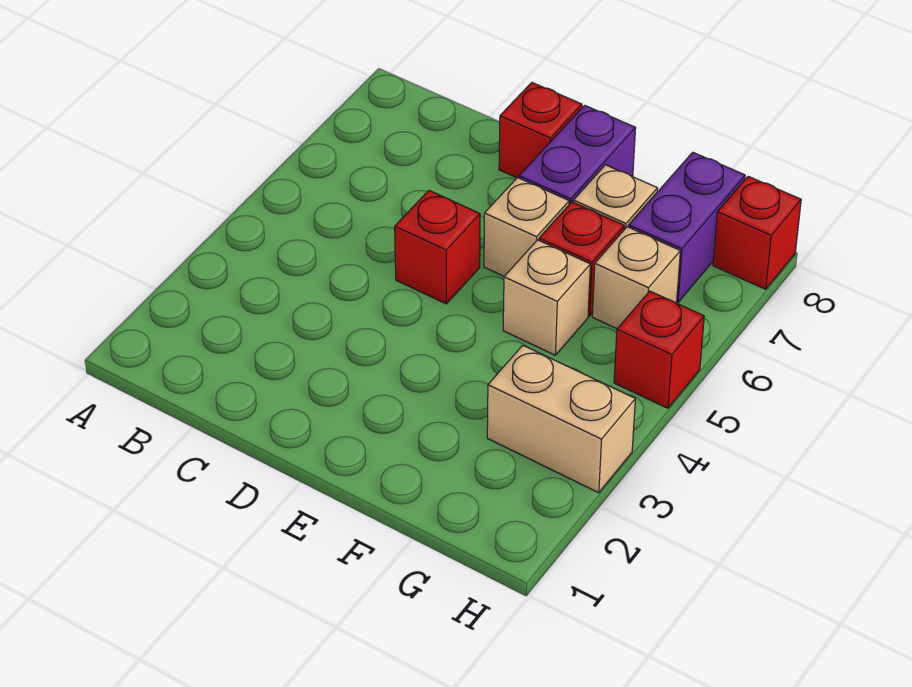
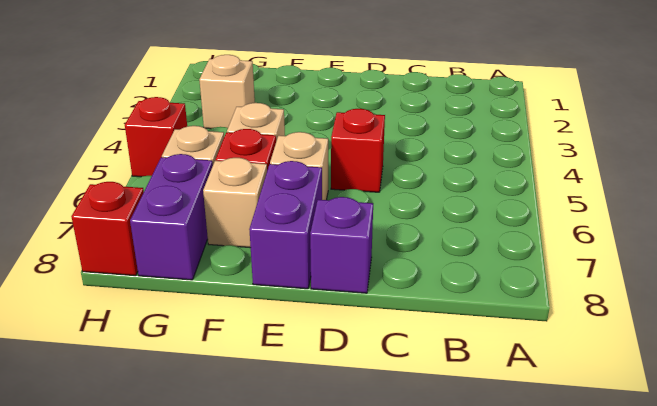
red brick D8 level 1 -> purple brick D8 level 1
tan brick G3:H3 level 1 -> tan brick G3 level 1

